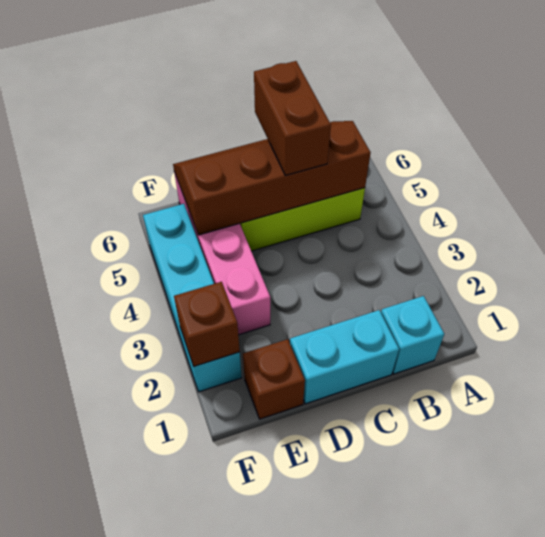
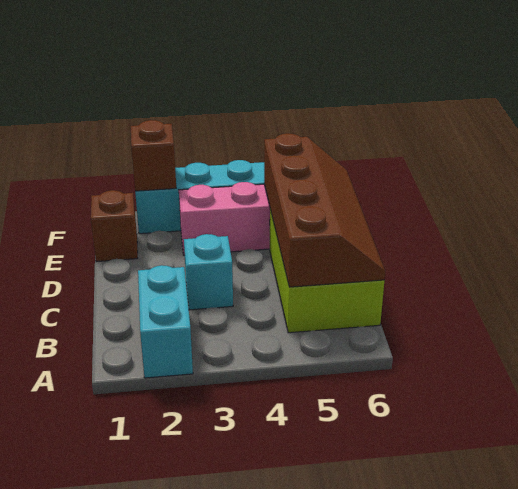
cyan brick B1 level 1 -> cyan brick C3 level 1
cyan brick C1:D1 level 1 -> cyan brick A2:B2 level 1
brown brick C5:C6 level 3 -> none

